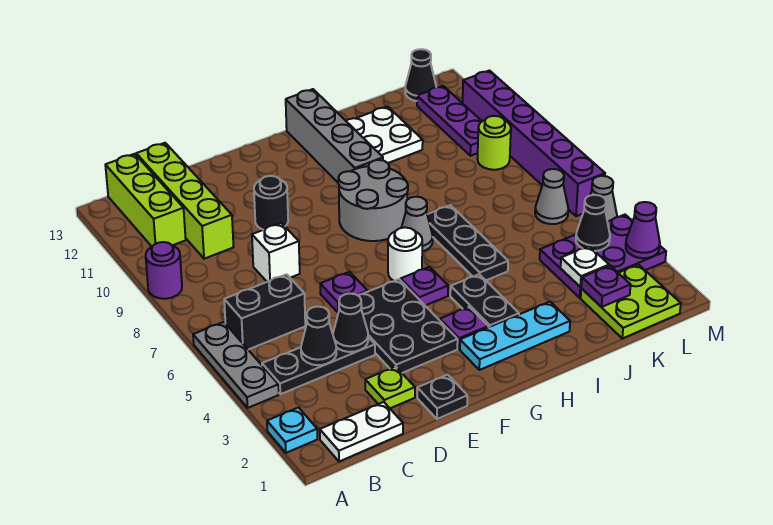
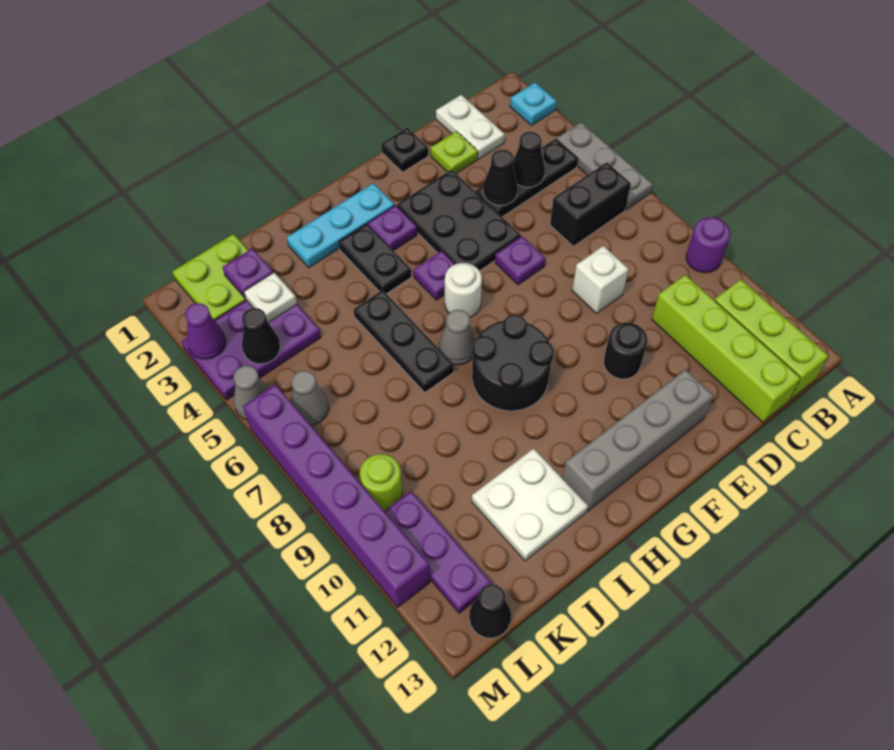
white plate B1:C1 level 1 -> white plate C1:C2 level 1
grey round brick G8:H9 level 1 -> black round brick G8:H9 level 1
grey brick H10:H13 level 1 -> grey brick E12:H12 level 1

